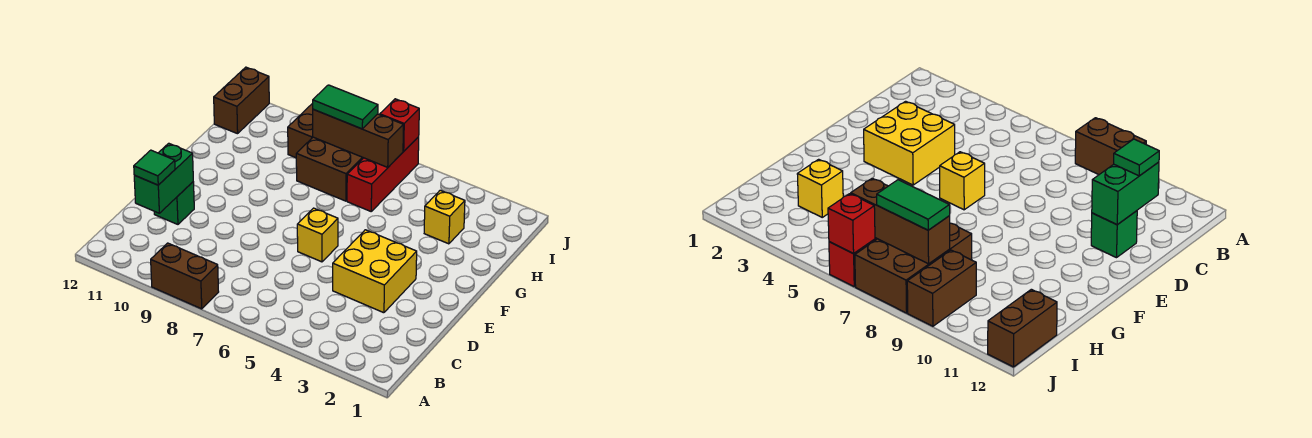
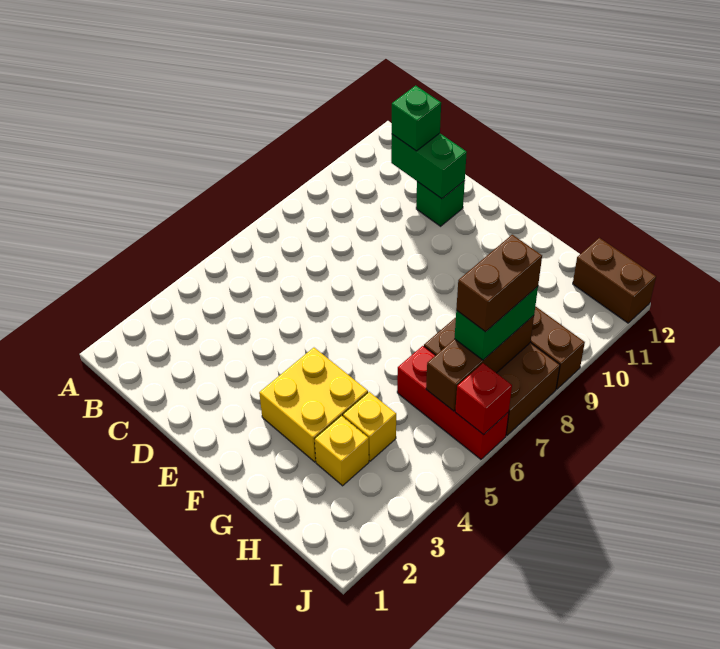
brown brick A8:A9 level 1 -> brown brick I7:I8 level 4
green tile C11 level 3 -> green brick C11 level 3
yellow brick D3:E4 level 1 -> yellow brick F3:G4 level 1
yellow brick E6 level 1 -> yellow brick H4 level 1
green tile I7:I8 level 3 -> green brick I7:I8 level 3

